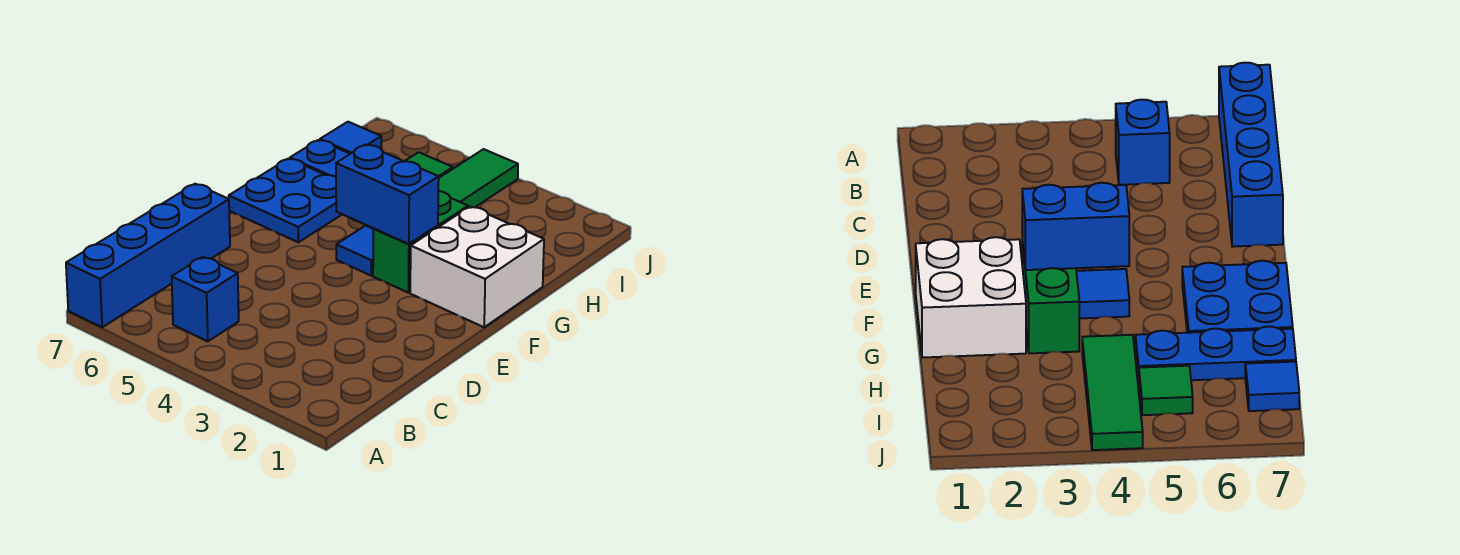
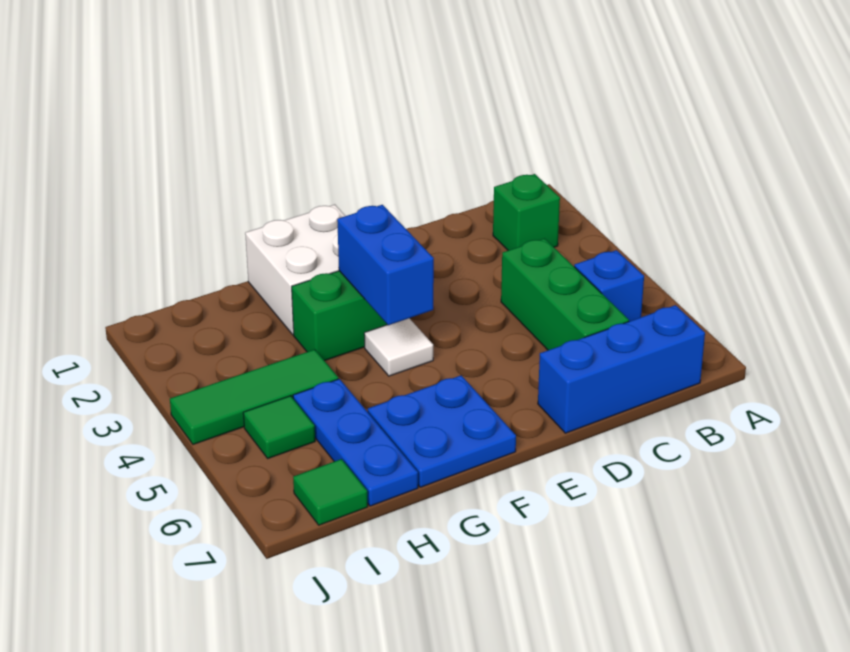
blue brick A7:D7 level 1 -> blue brick B7:D7 level 1
none -> green brick B2 level 1
none -> green brick C4:C6 level 1
blue tile F4 level 1 -> white tile F4 level 1
blue tile I7 level 1 -> green tile I7 level 1

